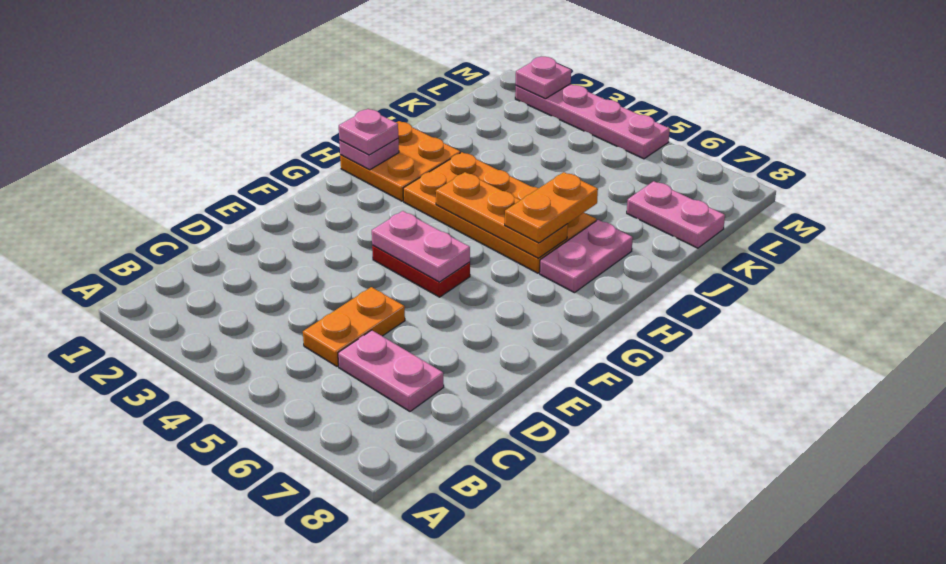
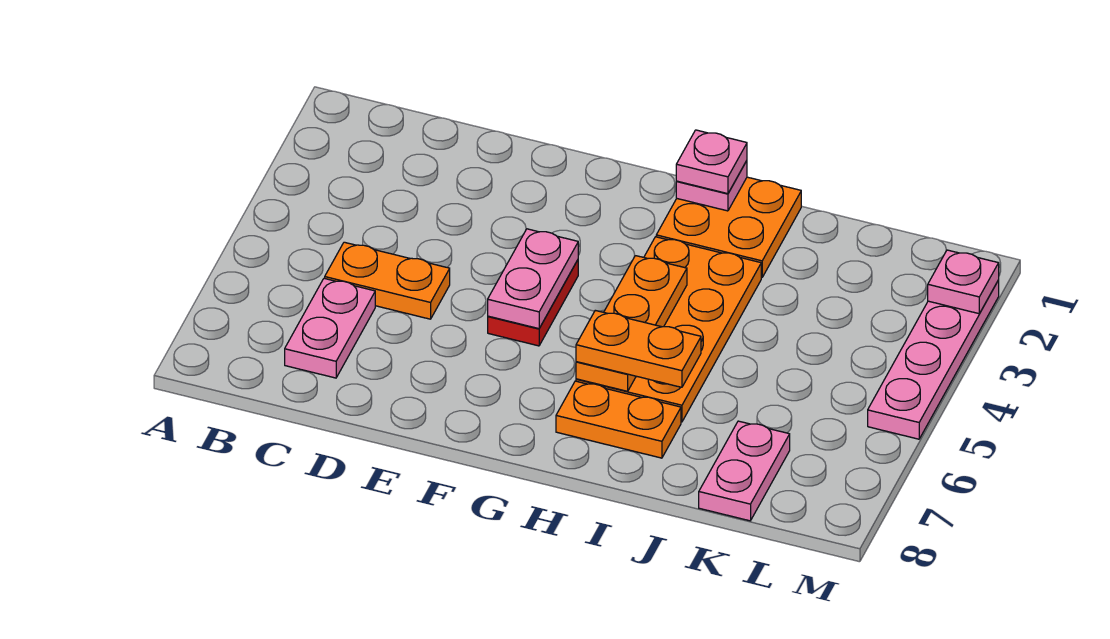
pink plate H7:I7 level 1 -> orange plate H7:I7 level 1

